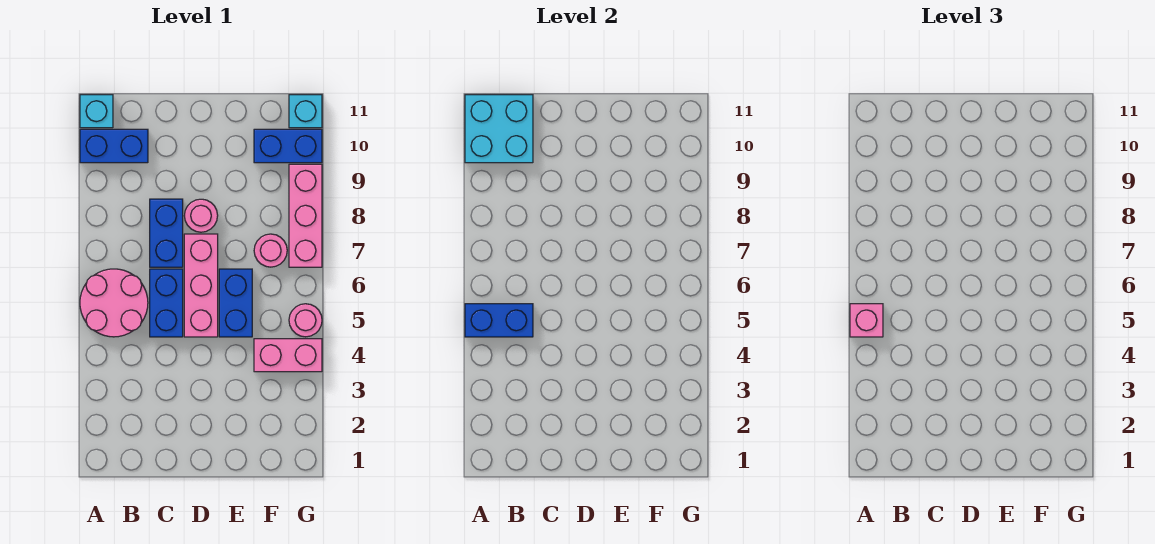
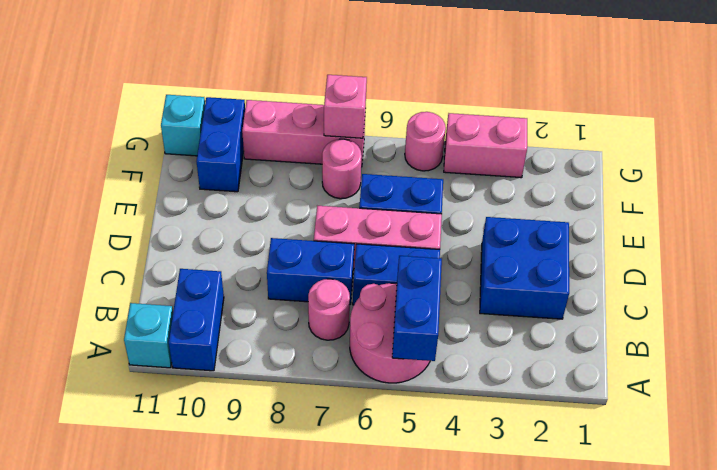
pink brick A5 level 3 -> pink brick G7 level 2
cyan brick A10:B11 level 2 -> none
none -> blue brick C2:D3 level 1
pink round brick D8 level 1 -> pink round brick B7 level 1
pink brick F4:G4 level 1 -> pink brick G3:G4 level 1

